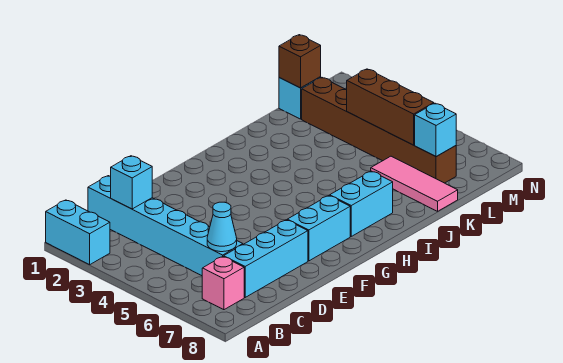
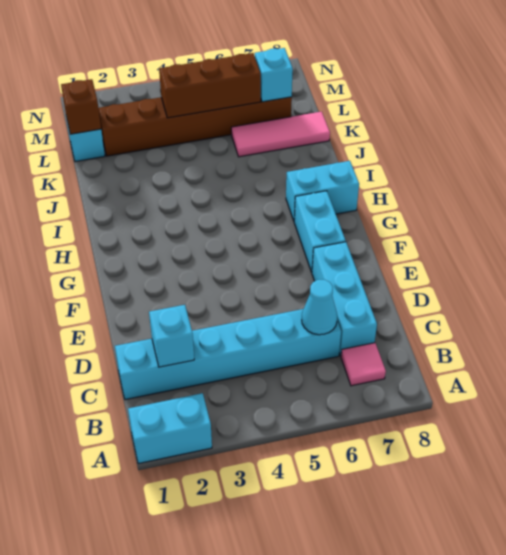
pink brick B7 level 1 -> pink tile B7 level 1
cyan brick H7:I7 level 1 -> cyan brick H7:H8 level 1

